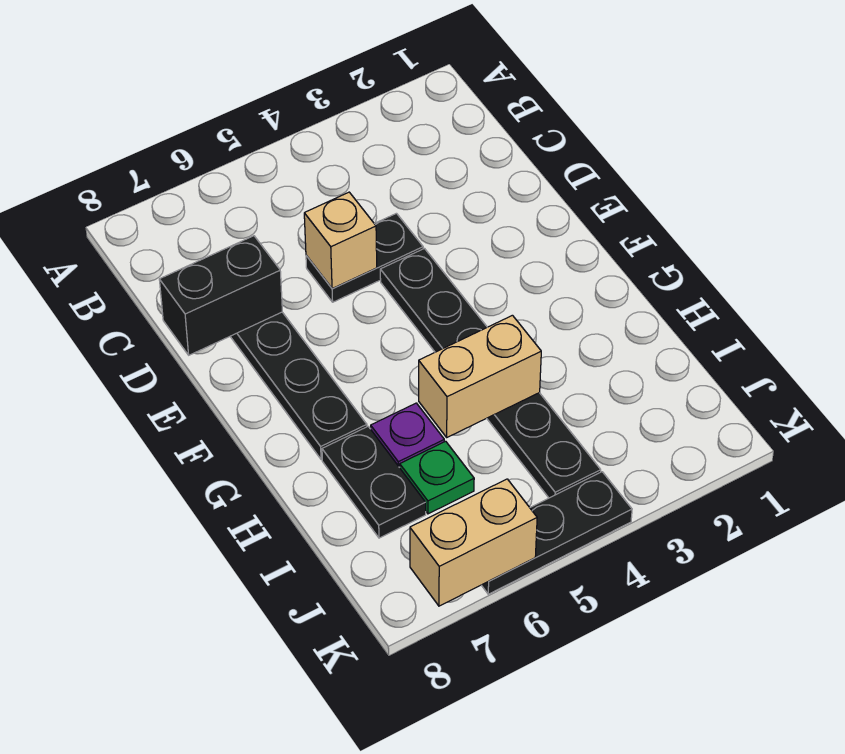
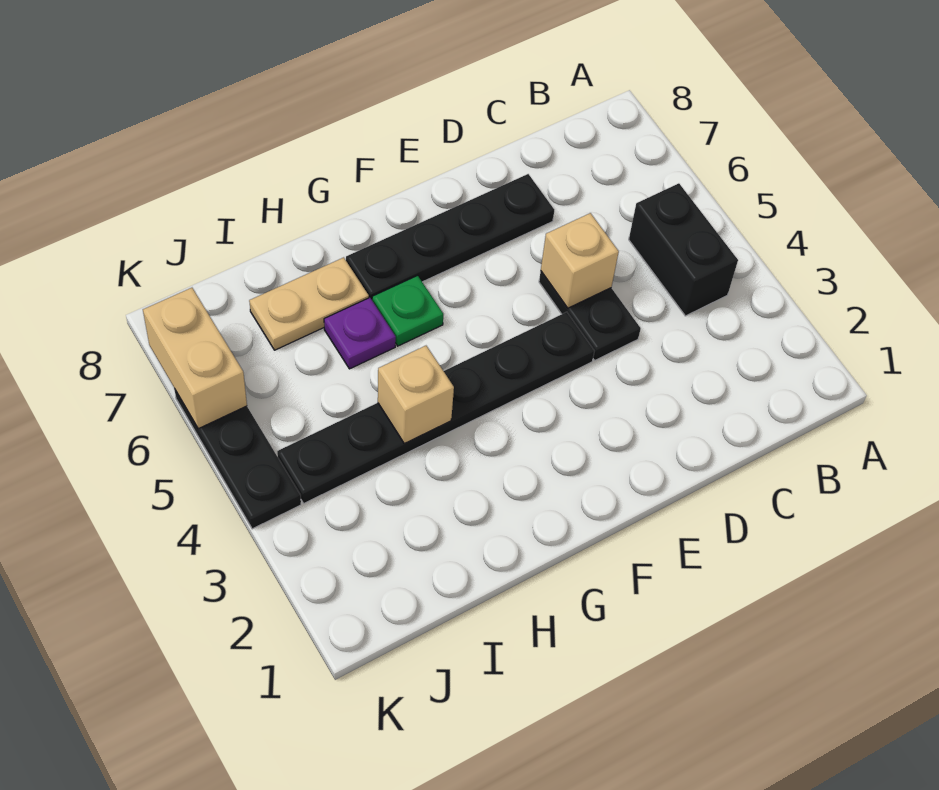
black brick D7:D8 level 2 -> black brick B4:B5 level 1
tan brick H4:H5 level 2 -> tan brick H4 level 2
black plate H7:I7 level 1 -> tan plate H7:I7 level 1
green plate I6 level 1 -> green plate G6 level 1

